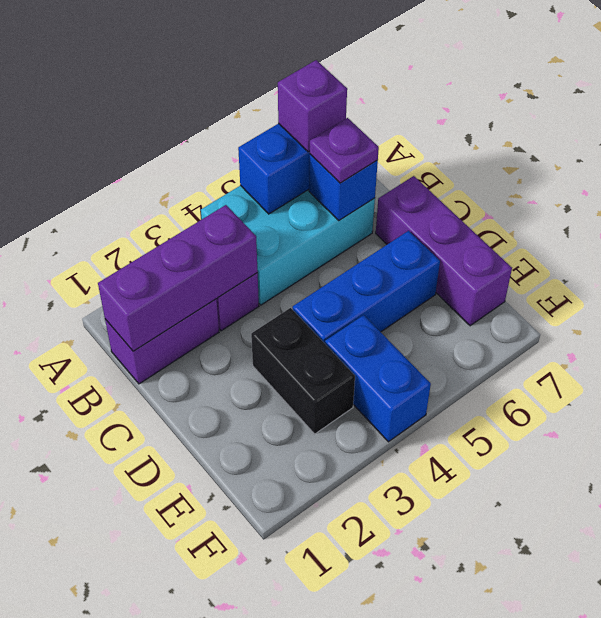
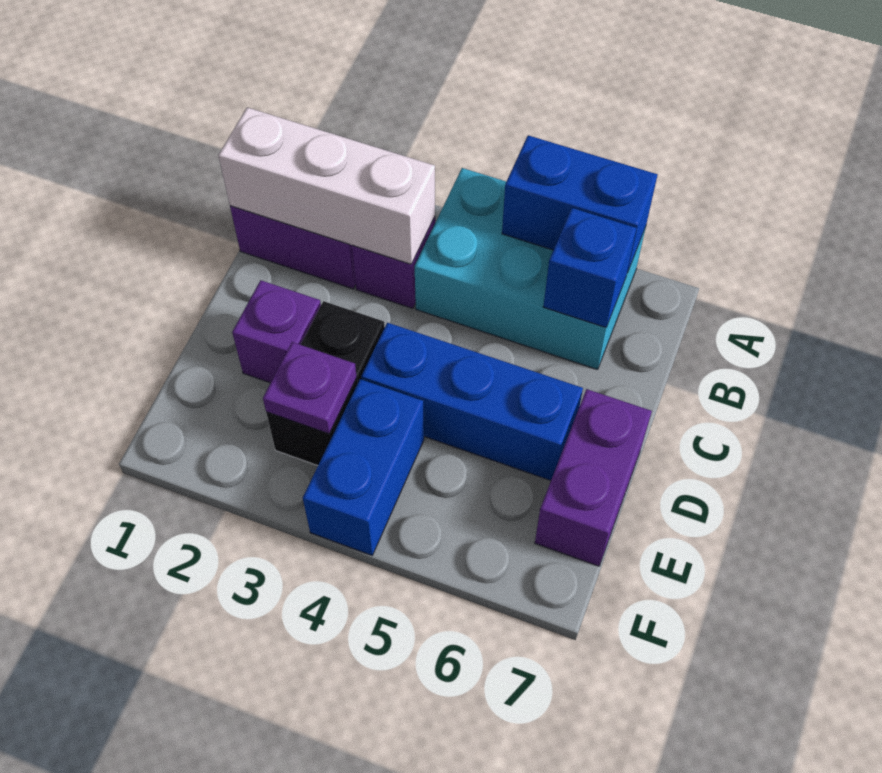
purple brick A6 level 3 -> purple brick D2 level 1
purple brick B1:B3 level 2 -> white brick B1:B3 level 2
purple plate B6 level 3 -> purple plate E3 level 2
purple brick C7:E7 level 1 -> purple brick D7:E7 level 1

